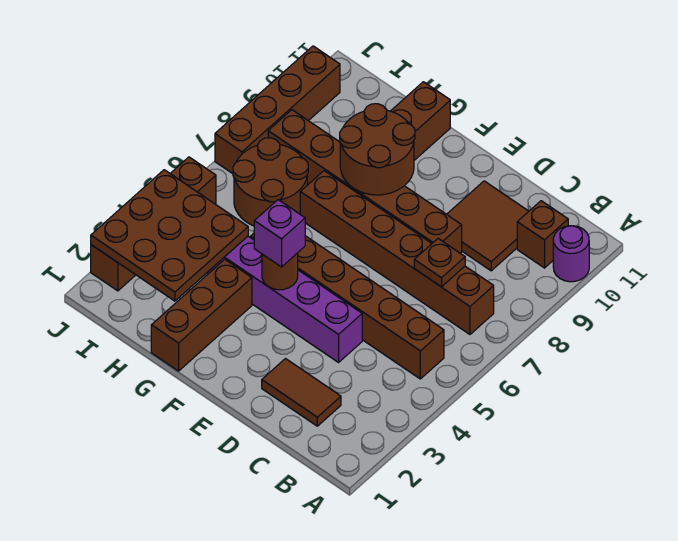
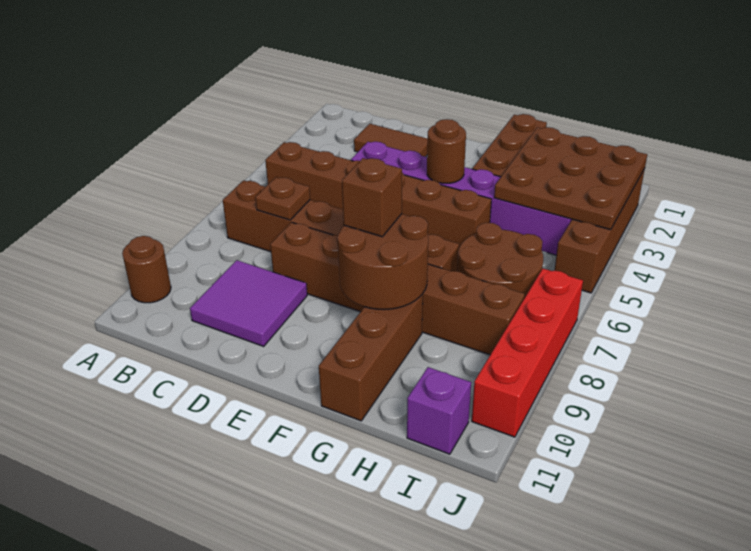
purple round brick A10 level 1 -> brown round brick A10 level 1
brown brick B10 level 1 -> brown brick F8 level 3
brown tile C9:D10 level 1 -> purple tile C9:D10 level 1
purple brick F4 level 3 -> purple brick I11 level 1
brown brick J7:J10 level 1 -> red brick J7:J10 level 1

